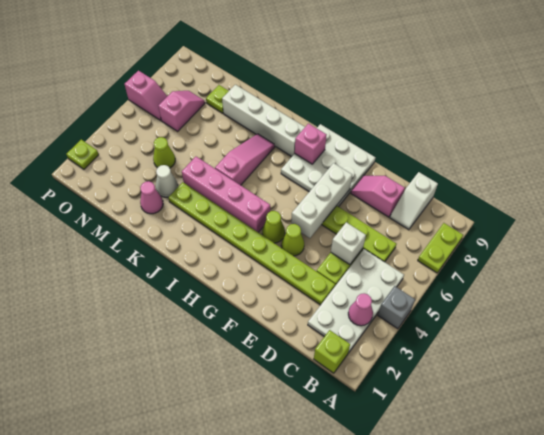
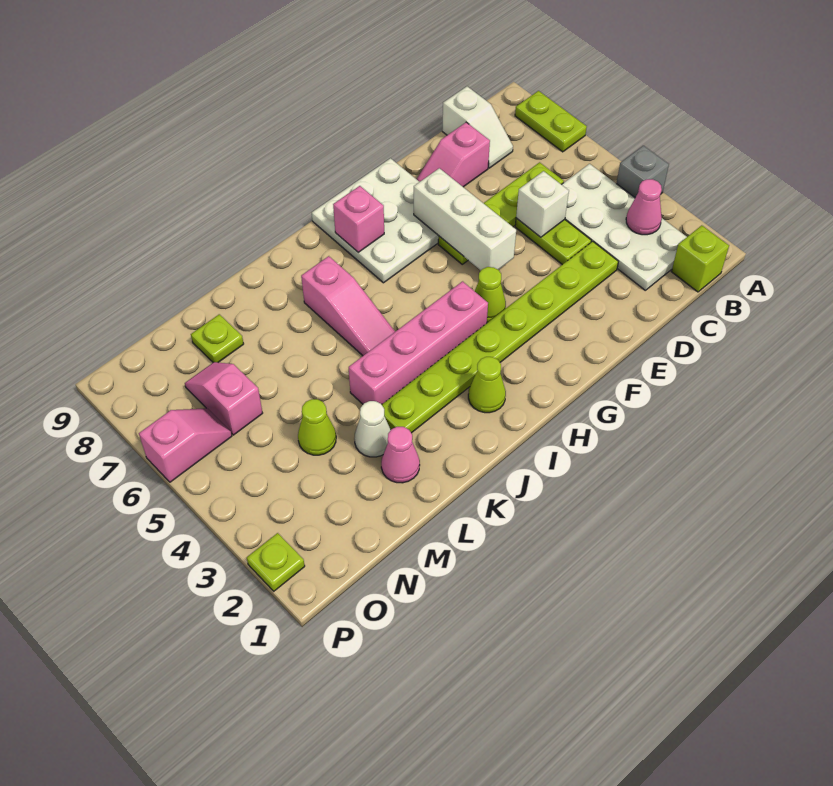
lime cone F4 level 1 -> lime cone I2 level 1
white brick I8:L8 level 1 -> none
pink slope J5:J7 level 1 top 5 -> pink slope J5:J7 level 1 top 7

